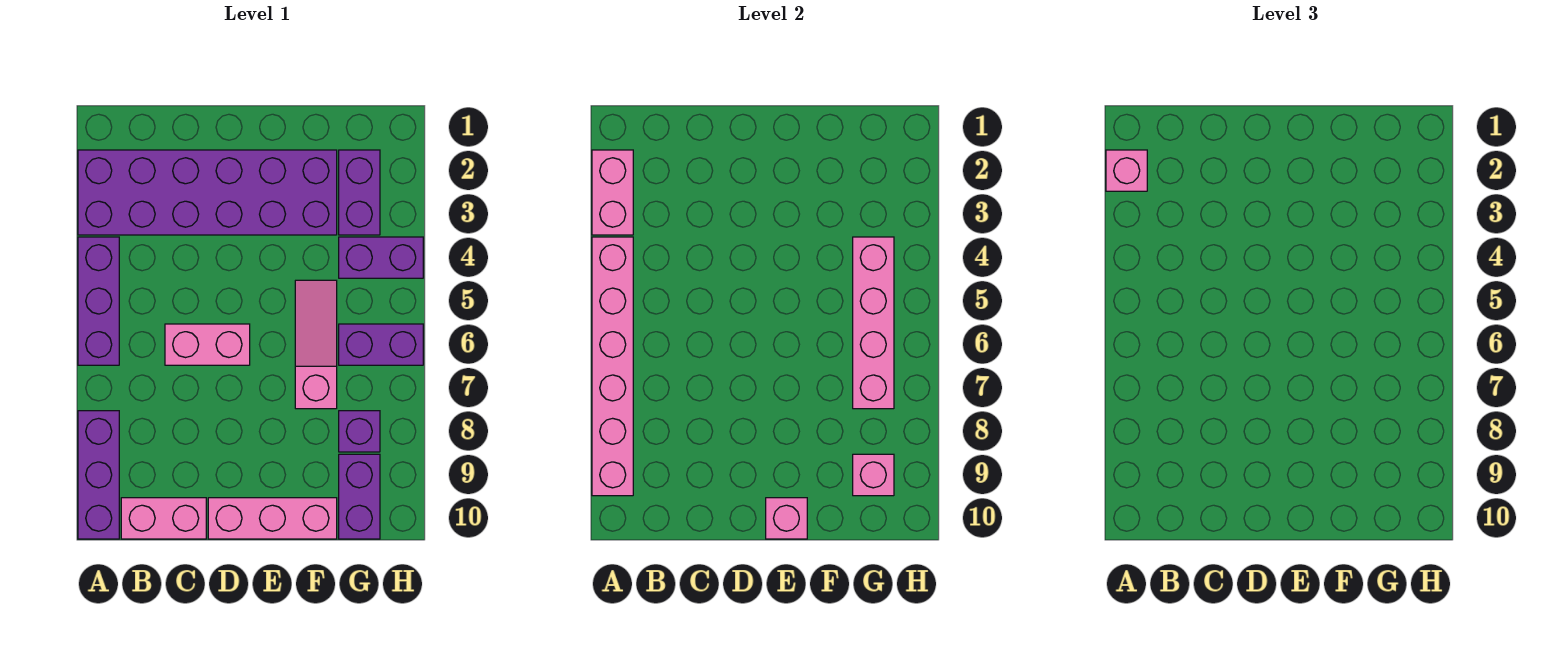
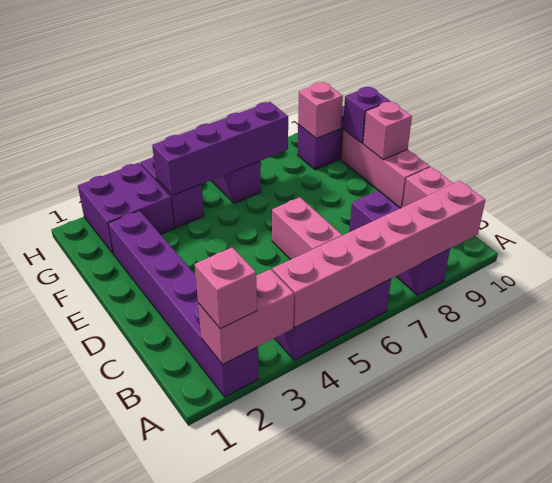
purple brick A2:F3 level 1 -> purple brick A2:F2 level 1
purple brick A8:A10 level 1 -> purple brick A8:C8 level 1
pink slope F5:F7 level 1 top 7 -> none
purple brick G2:G3 level 1 -> purple brick G2:H3 level 1
pink brick G4:G7 level 2 -> purple brick G4:G7 level 2
purple brick G8 level 1 -> purple brick F10 level 2

